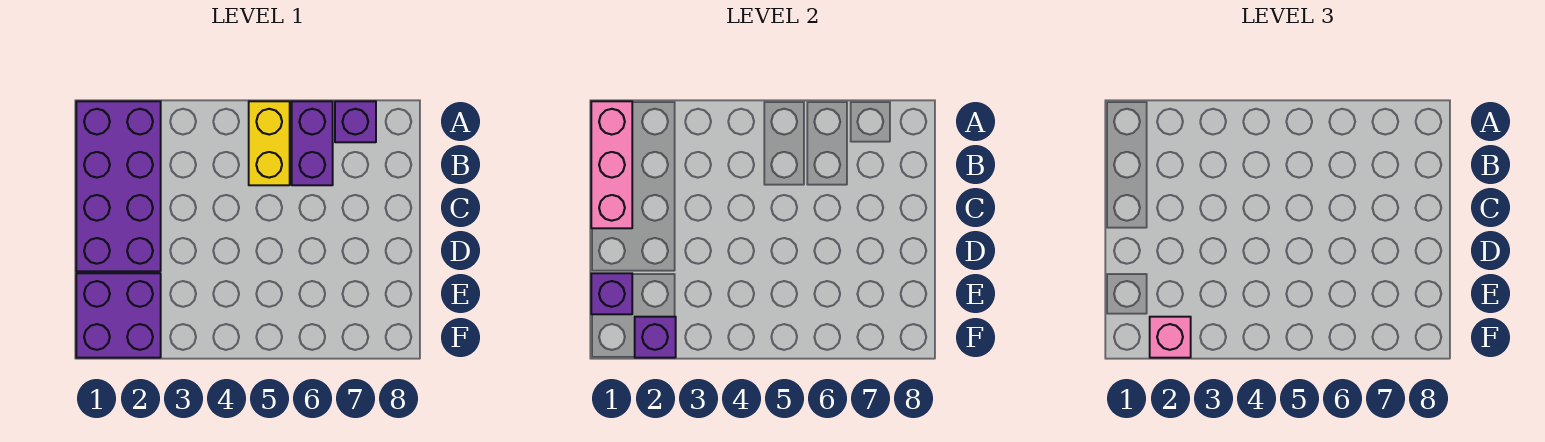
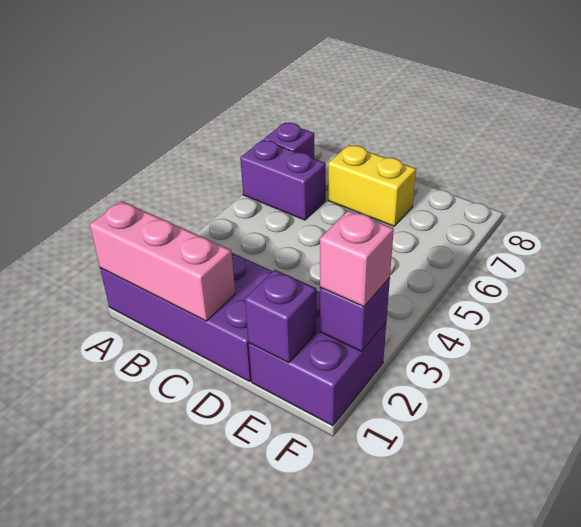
yellow brick A5:B5 level 1 -> yellow brick C7:D7 level 1

